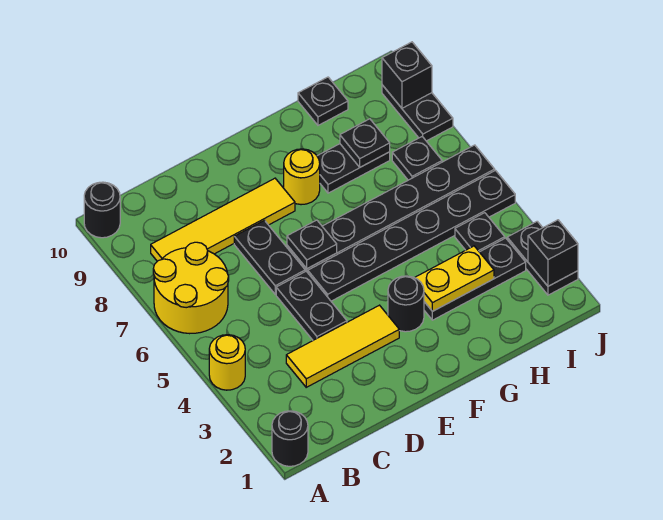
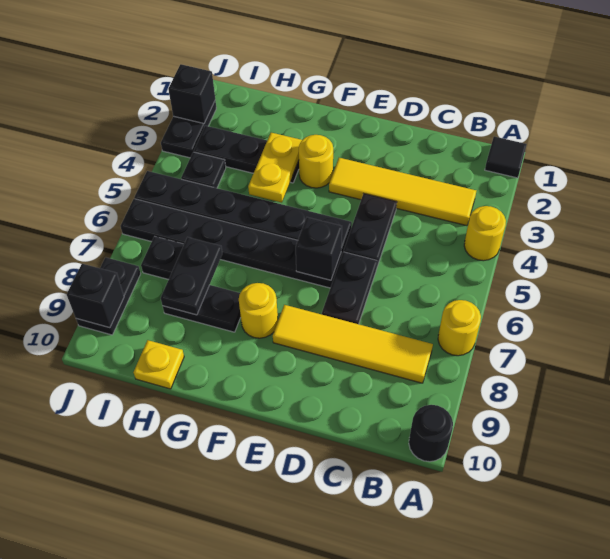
black round brick A1 level 1 -> black tile A1 level 1
yellow round brick A6:B7 level 1 -> yellow round brick A7 level 1
yellow tile C3:E3 level 1 -> yellow tile B3:E3 level 1
black plate E6 level 2 -> black brick E6 level 2
black round brick F3 level 1 -> yellow round brick F3 level 1
yellow plate G3:H3 level 2 -> yellow plate G3:G4 level 2
black plate H8 level 2 -> black plate H7:H8 level 2
black plate H10 level 1 -> yellow plate H10 level 1

